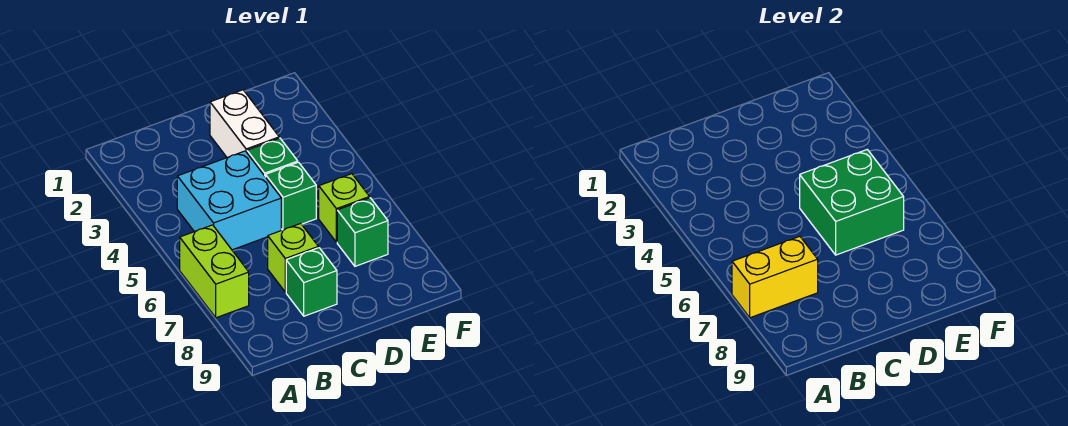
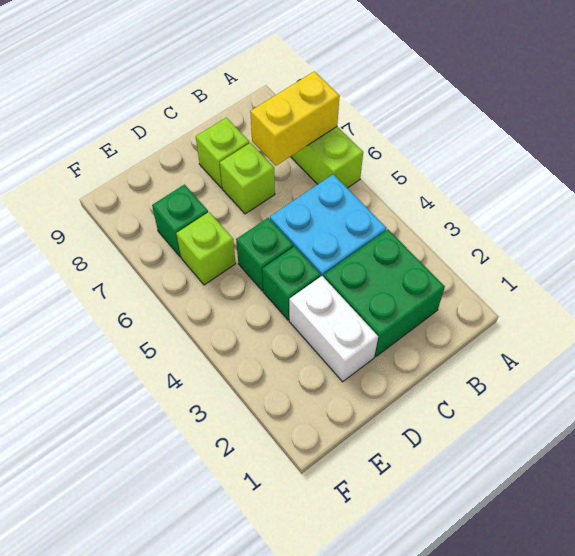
green brick C8 level 1 -> lime brick C8 level 1
green brick D5:E6 level 2 -> green brick B2:C3 level 1

